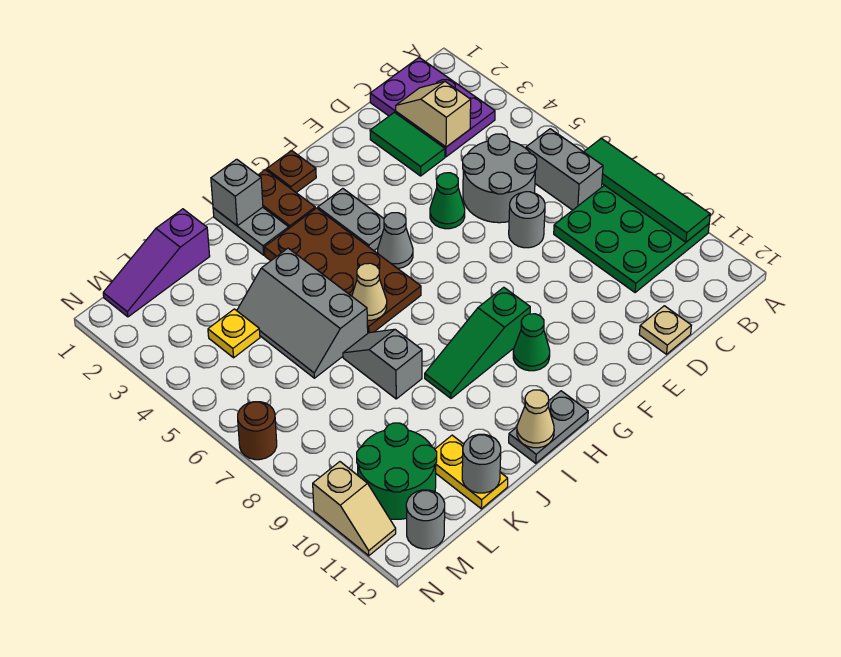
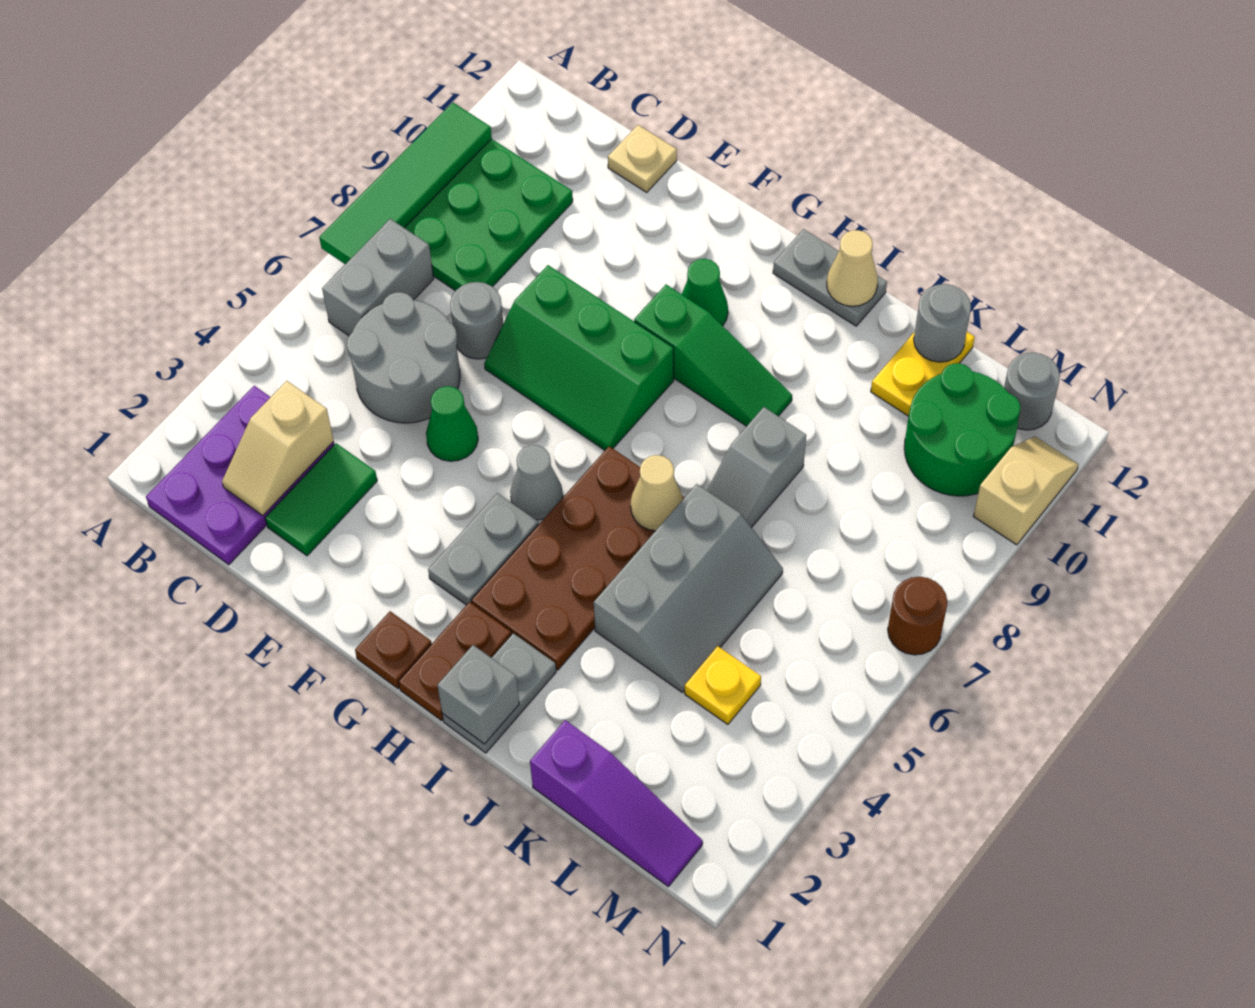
none -> green slope E7:G8 level 1 top 8

